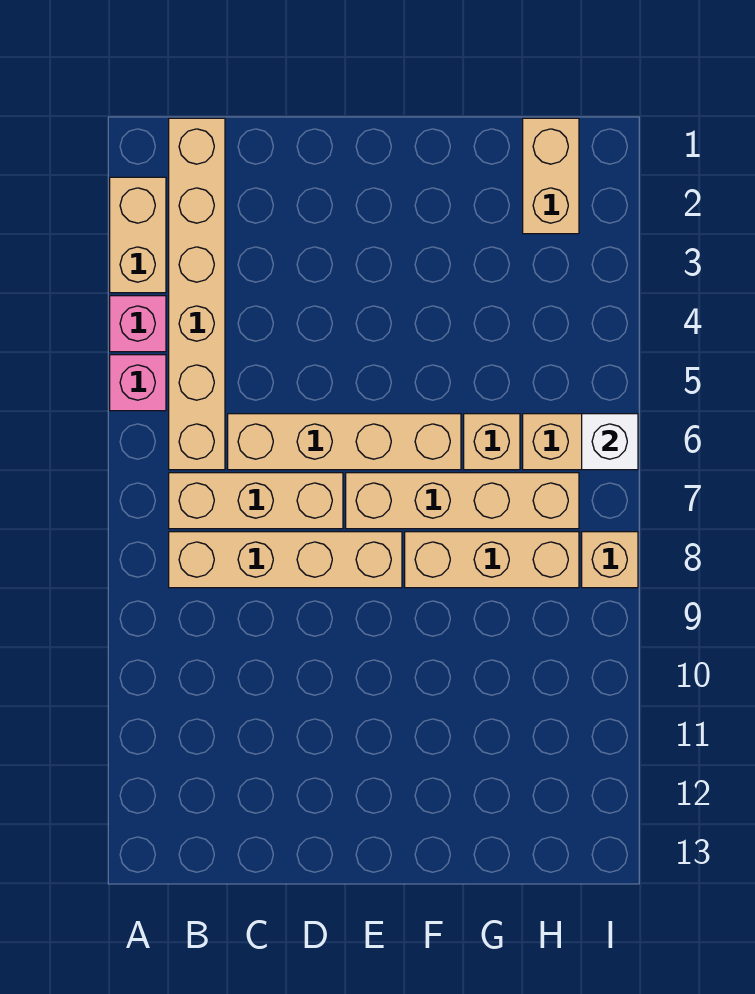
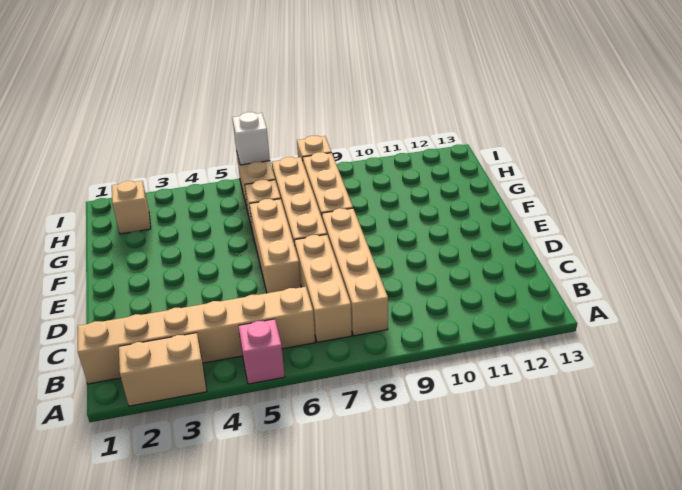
pink brick A4 level 1 -> none
tan brick C6:F6 level 1 -> tan brick D6:F6 level 1
tan brick H1:H2 level 1 -> tan brick H2 level 1

